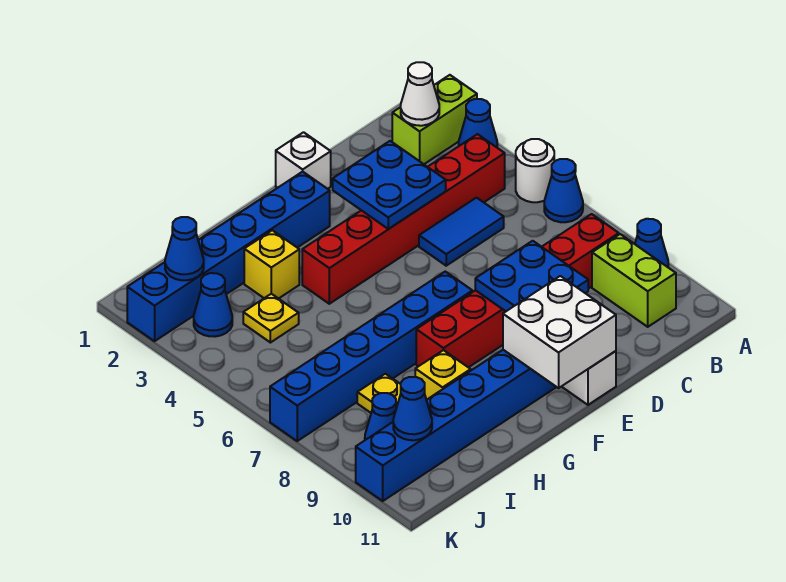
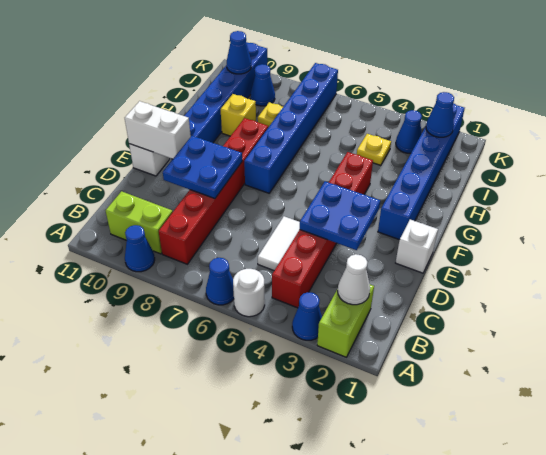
blue tile C5:D5 level 1 -> white tile C5:D5 level 1
white brick E10:F11 level 2 -> white brick E10:E11 level 2
yellow brick H3 level 1 -> none

